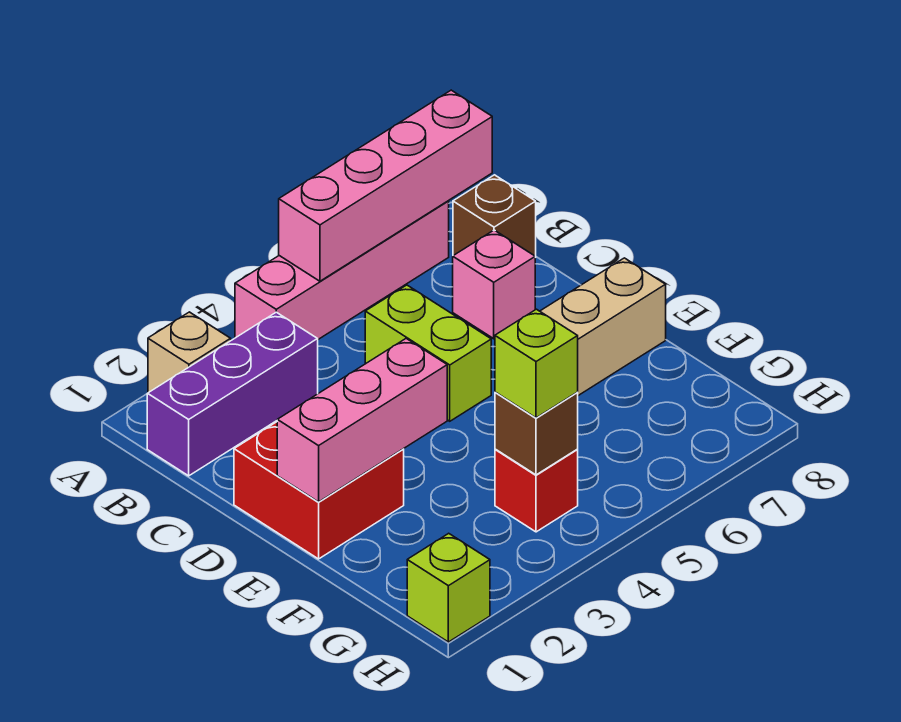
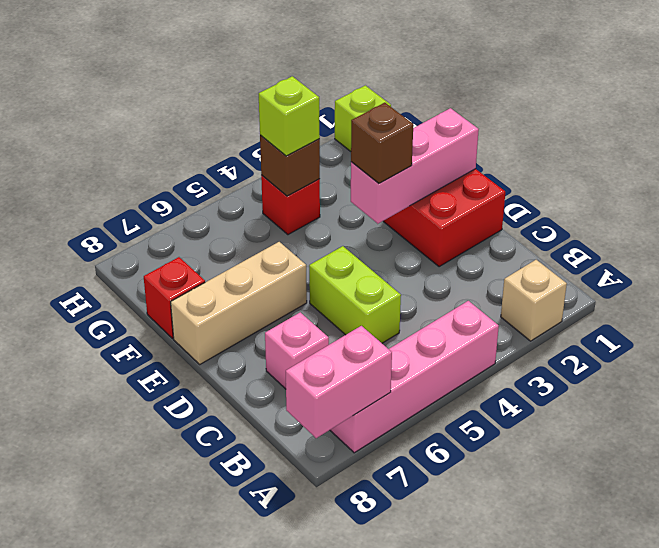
pink brick A5:A8 level 2 -> pink brick A7:A8 level 2
purple brick B1:B3 level 1 -> none
brown brick B8 level 1 -> brown brick E3 level 3
none -> red brick F8 level 1

